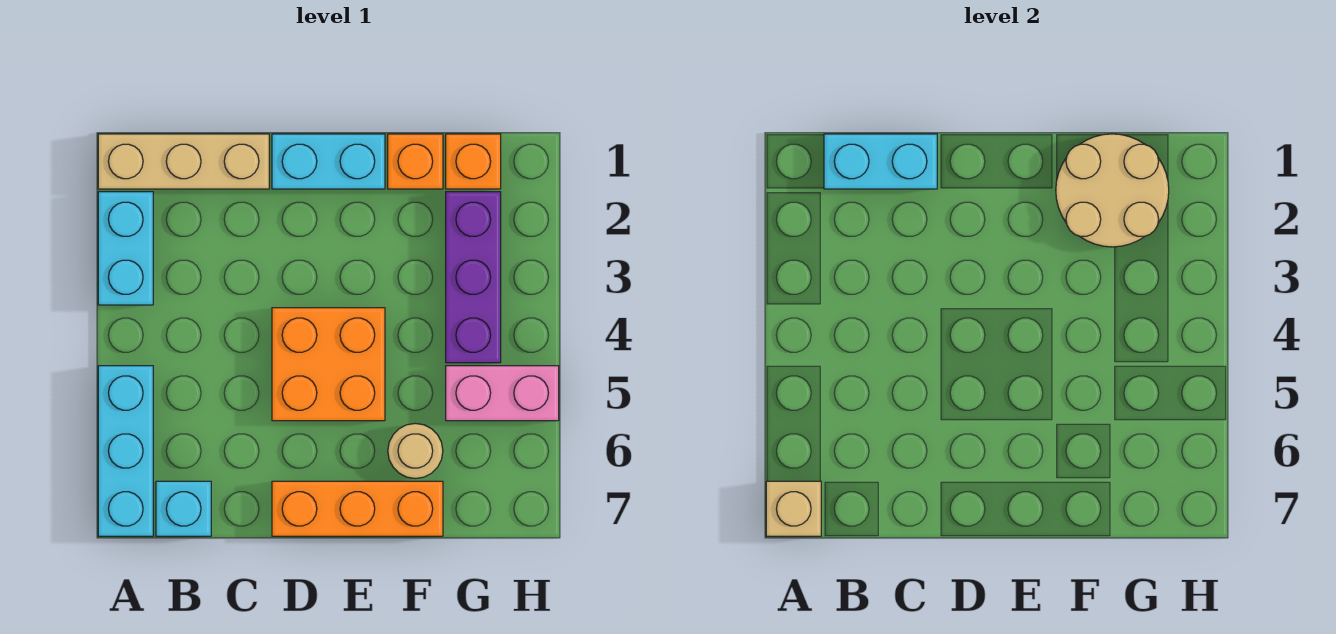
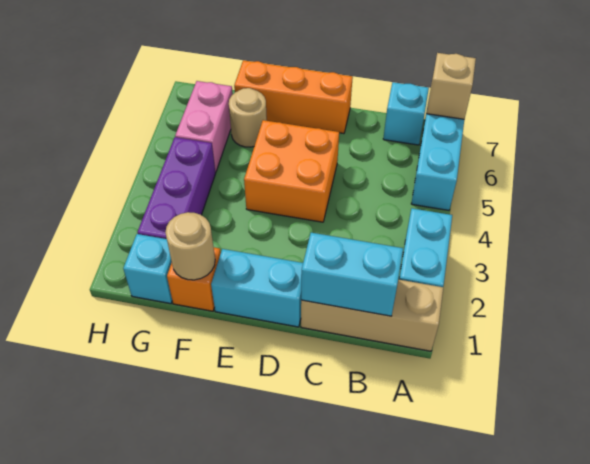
tan round brick F1:G2 level 2 -> tan round brick F1 level 2
orange brick G1 level 1 -> cyan brick G1 level 1
pink brick G5:H5 level 1 -> pink brick G5:G6 level 1

